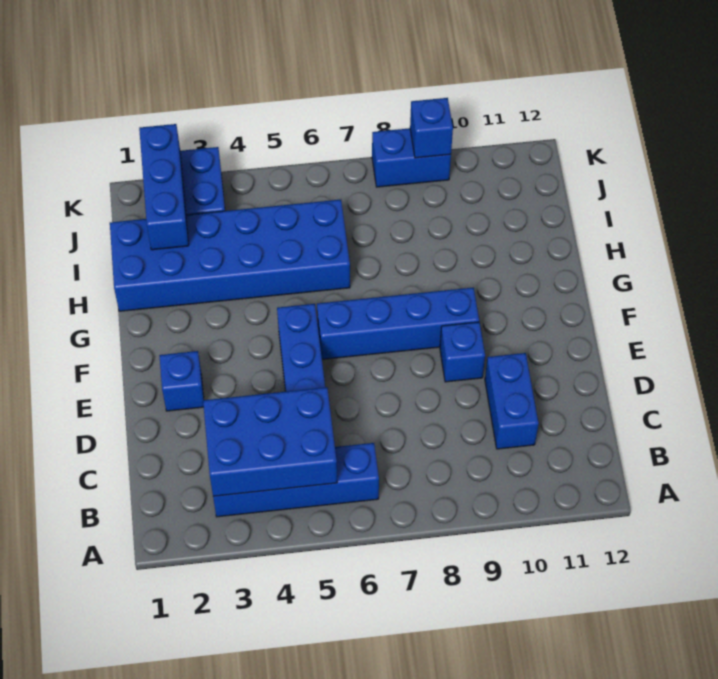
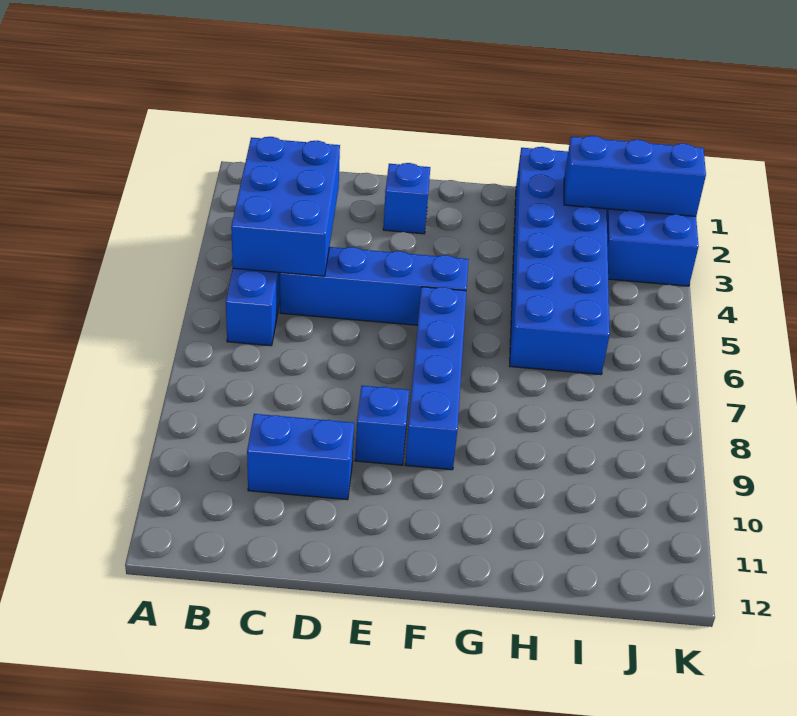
blue brick K8:K9 level 1 -> none
blue brick K9 level 2 -> none

